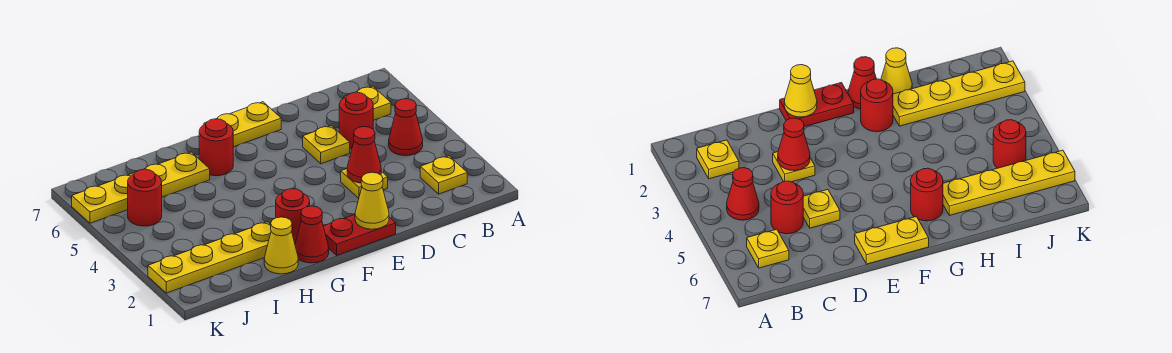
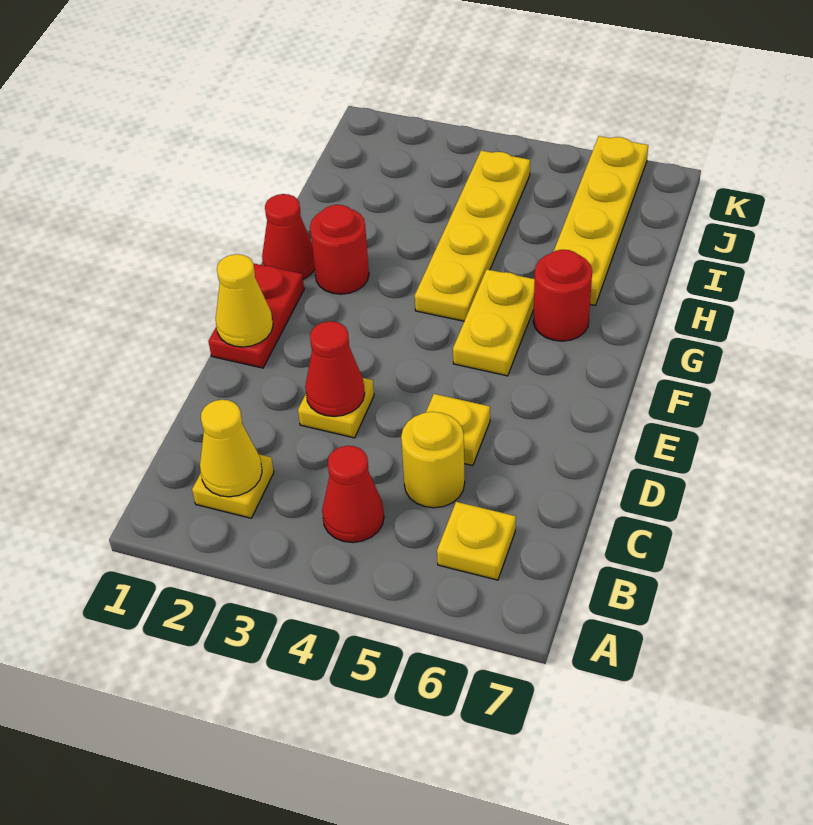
red round brick C5 level 1 -> yellow round brick C5 level 1
yellow plate E7:F7 level 1 -> yellow plate F5:G5 level 1
yellow cone H1 level 1 -> yellow cone B2 level 2
yellow plate H2:K2 level 1 -> yellow plate G4:J4 level 1
red round brick J5 level 1 -> none

